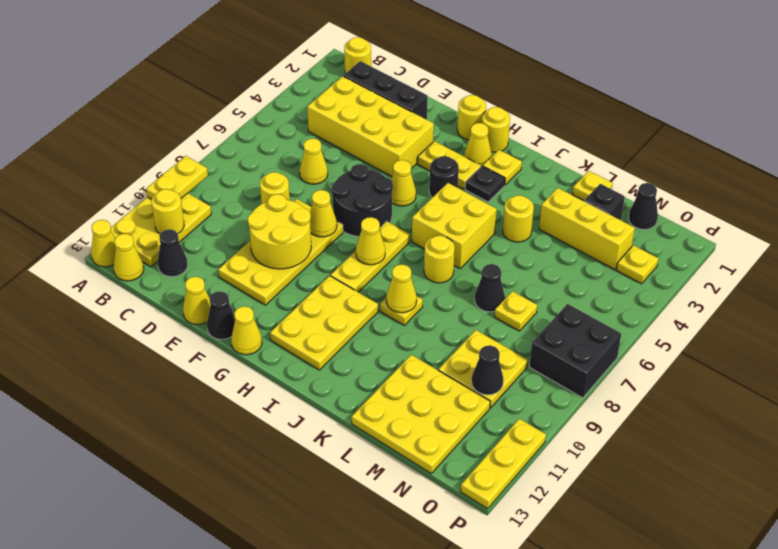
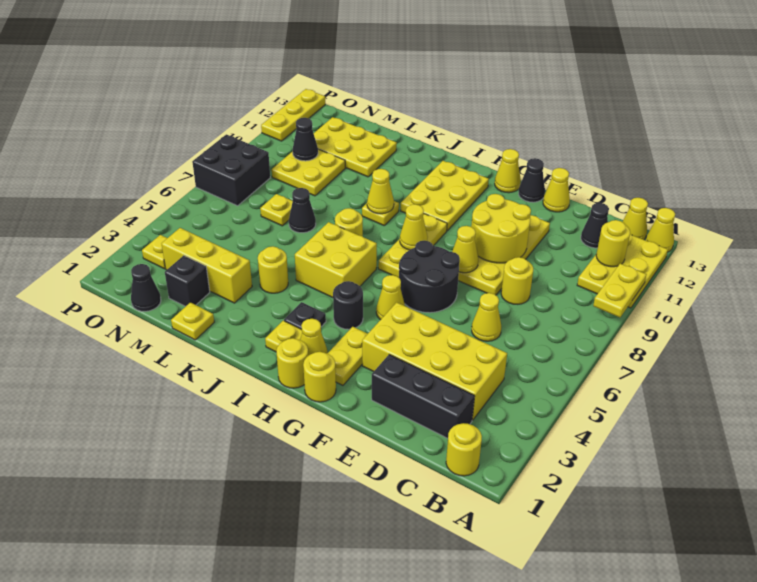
yellow plate G3:H3 level 1 -> yellow plate G2:G3 level 1
yellow plate L11:N13 level 1 -> yellow plate L11:N12 level 1

